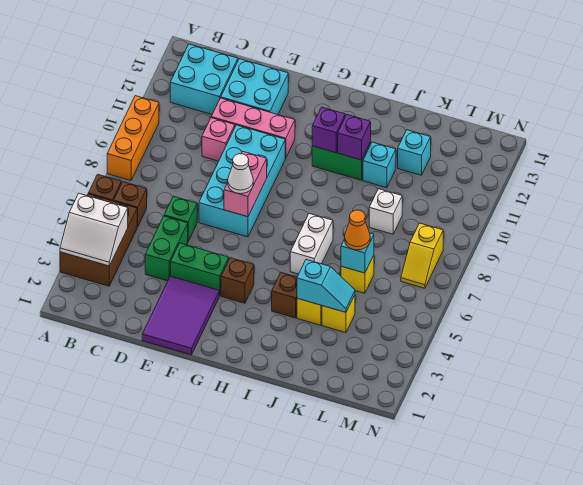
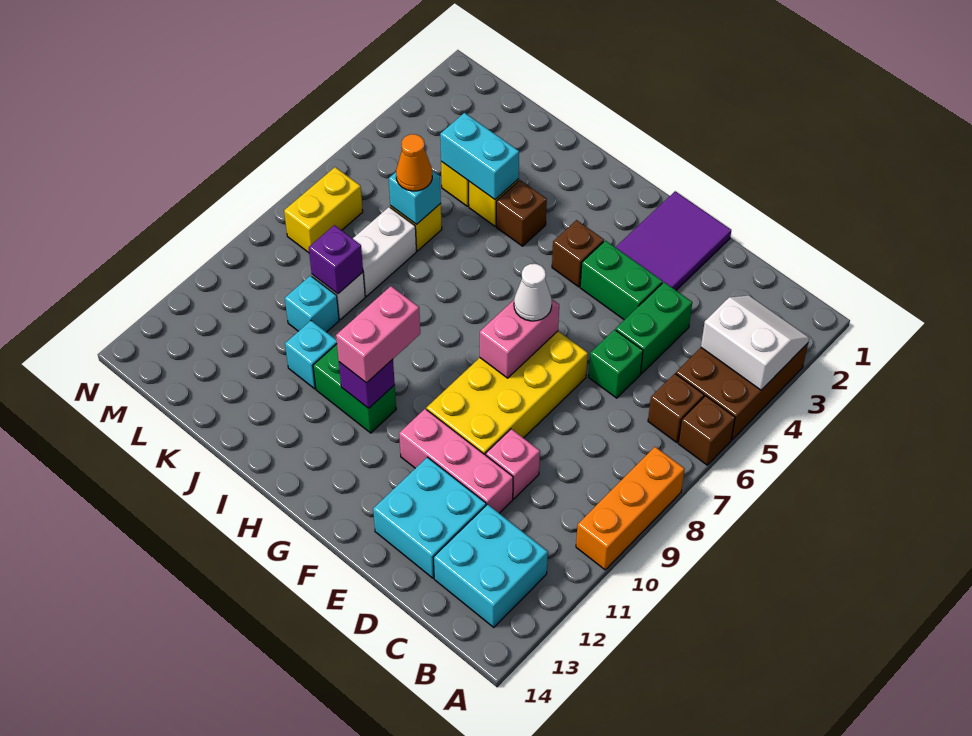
cyan brick E7:F10 level 1 -> yellow brick E7:F10 level 1
none -> pink brick H10:H11 level 3
white brick I6:I7 level 1 -> white brick K7:K8 level 1
purple brick I11 level 2 -> purple brick K9 level 2
cyan slope J4:K4 level 2 top J -> cyan brick J4:K4 level 2
cyan brick K12 level 1 -> cyan brick K10 level 1
yellow slope M7:M8 level 1 top 8 -> yellow brick M7:M8 level 1

